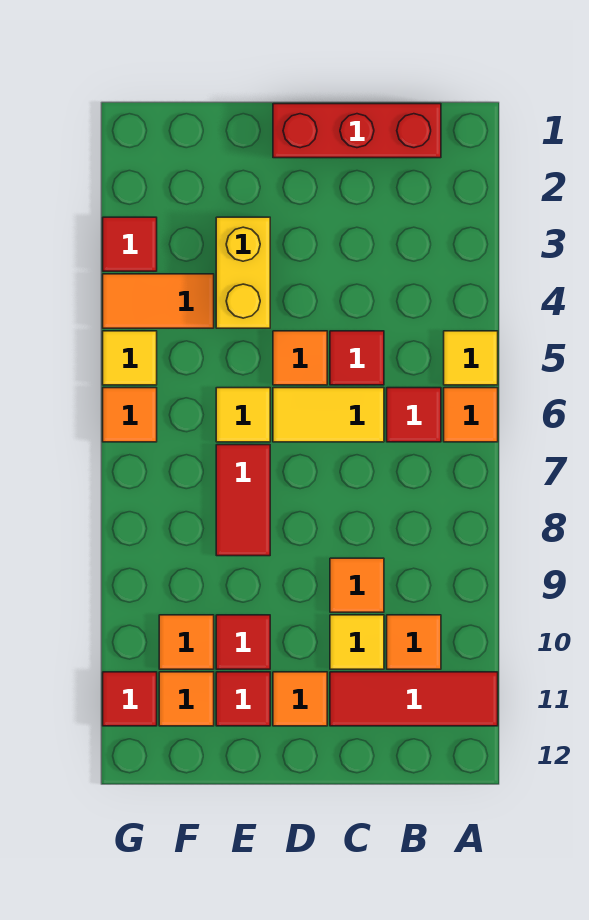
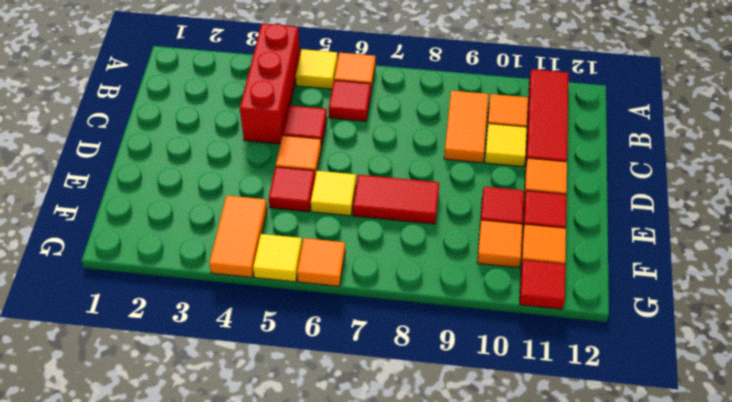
red brick B1:D1 level 1 -> red brick A4:C4 level 1
yellow tile C6:D6 level 1 -> none
orange tile C9 level 1 -> orange tile B9:C9 level 1
yellow brick E3:E4 level 1 -> none
red tile G3 level 1 -> red tile E5 level 1

